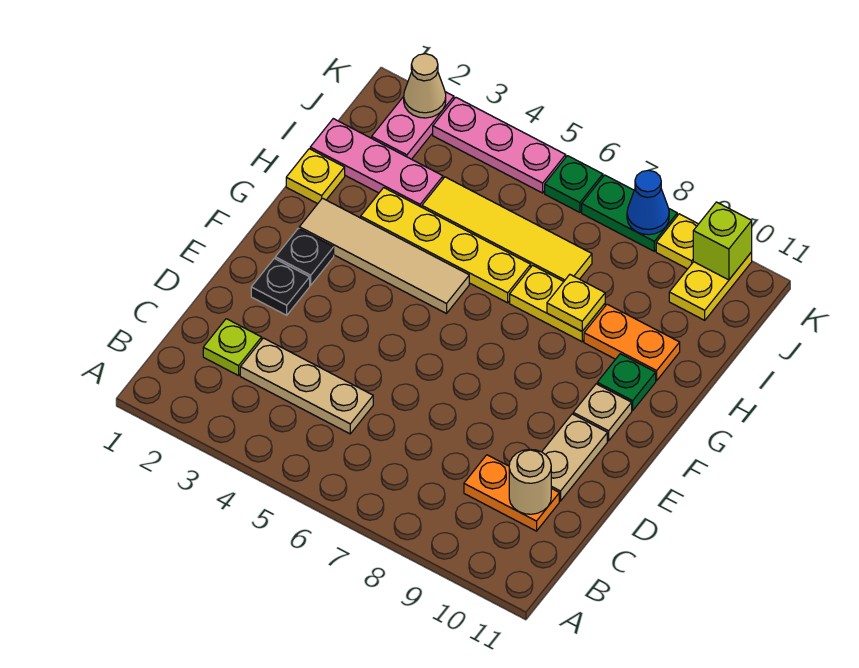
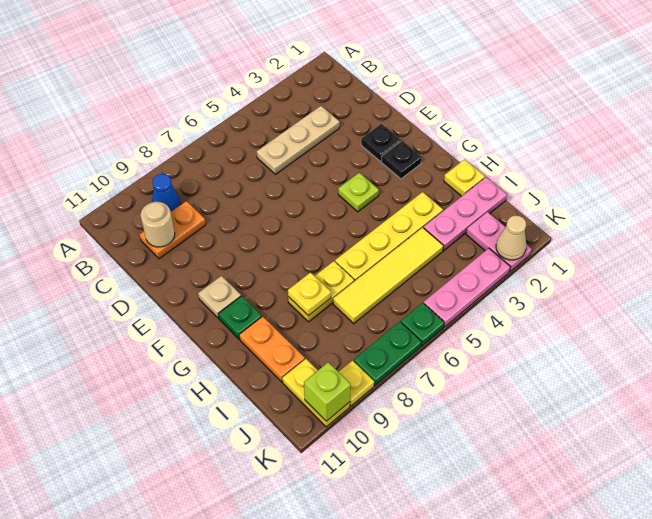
lime plate C2 level 1 -> lime plate F4 level 1
tan plate D10:E10 level 1 -> none
tan tile G2:G5 level 1 -> none
orange plate H9:H10 level 1 -> orange plate H10:I10 level 1
blue cone K8 level 2 -> blue cone B9 level 1

